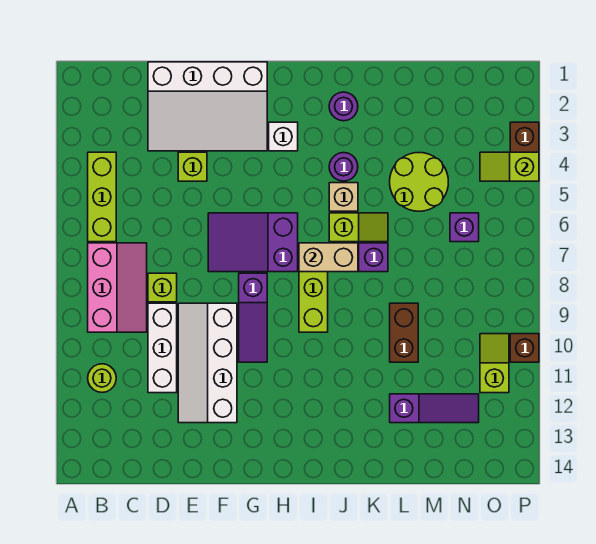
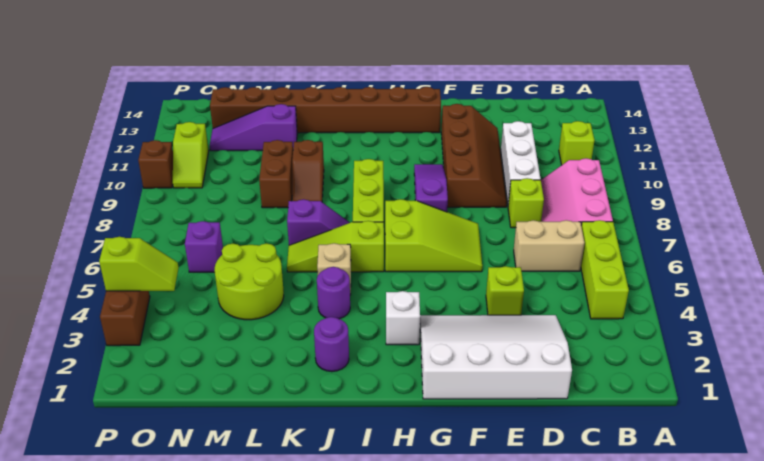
lime round brick B11 level 1 -> lime brick B11 level 1
white slope E9:F12 level 1 top F -> brown slope E9:F12 level 1 top F
purple slope F6:H7 level 1 top H -> lime slope F6:H7 level 1 top H
none -> brown brick G13:N13 level 1
tan brick I7:J7 level 2 -> tan brick C6:D6 level 1
lime slope J6:K6 level 1 top J -> lime slope I6:K6 level 1 top I
none -> brown slope K9:K10 level 1 top 10

